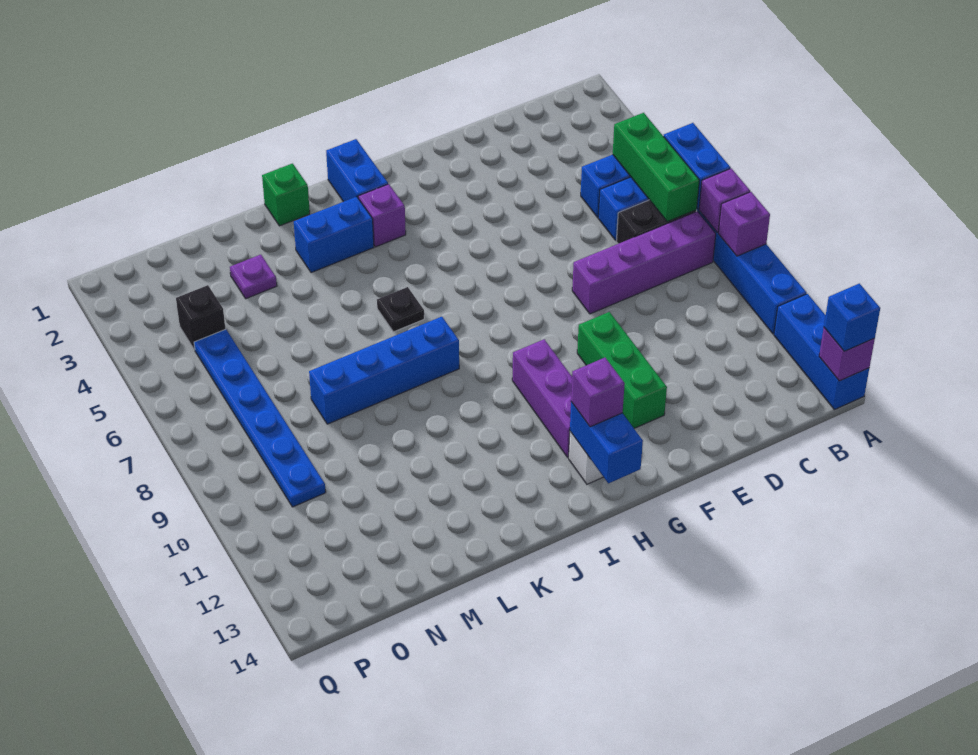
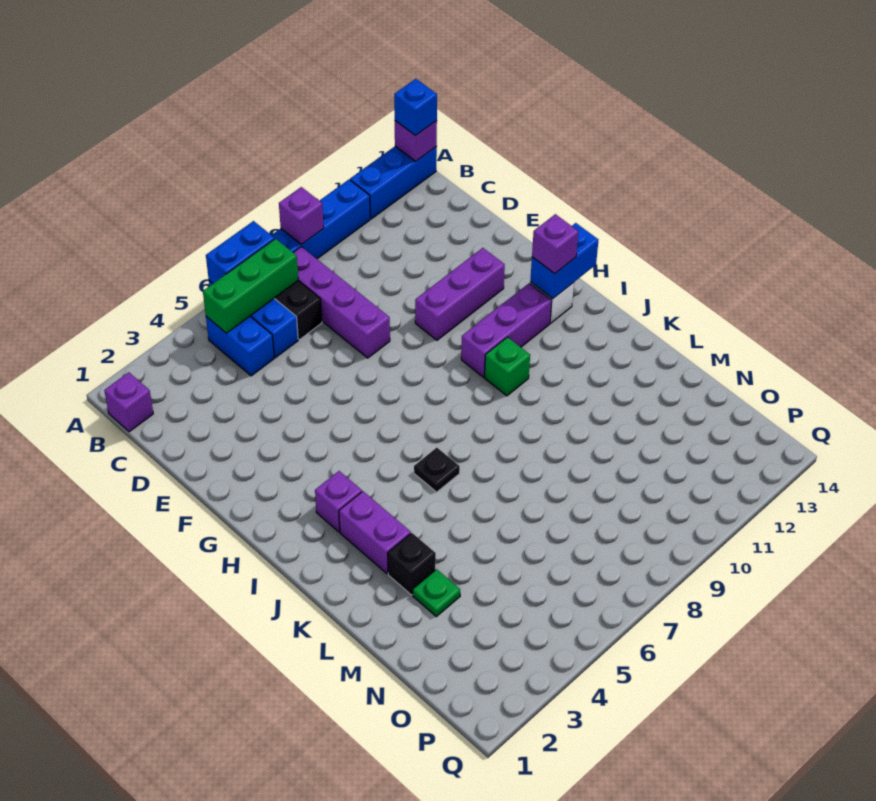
purple brick A8 level 2 -> purple brick B1 level 1
green brick F10:F12 level 1 -> purple brick F10:F12 level 1
blue brick I1:I2 level 1 -> none
blue brick J3:K3 level 1 -> purple brick J3:K3 level 1
blue brick J8:M8 level 1 -> none
green brick K1 level 1 -> green brick I10 level 1
purple plate M3 level 1 -> green plate M3 level 1
black brick O4 level 1 -> black brick L3 level 1
blue plate O5:O10 level 1 -> none

